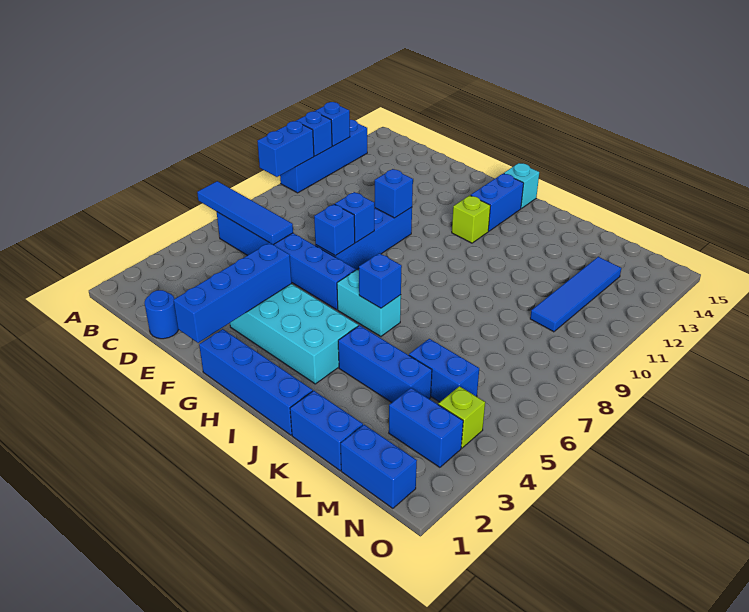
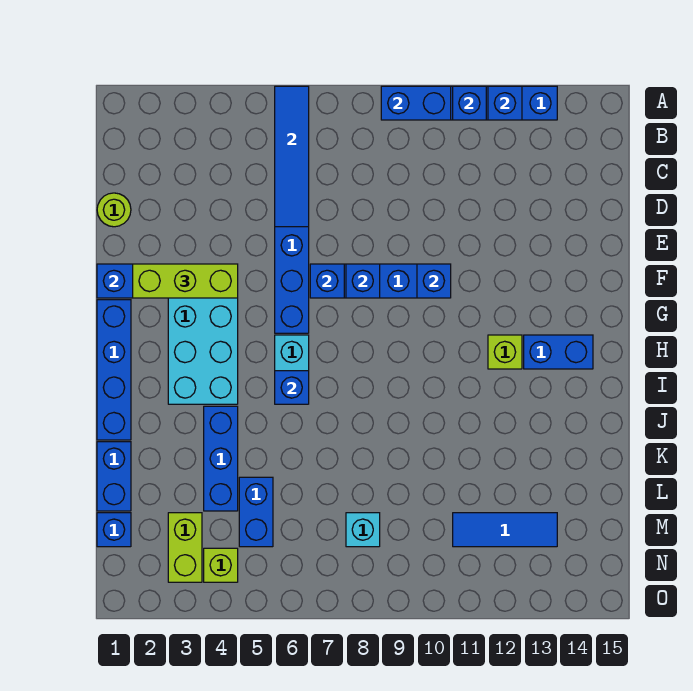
blue round brick D1 level 1 -> lime round brick D1 level 1
none -> lime brick F2:F4 level 3
cyan brick H15 level 1 -> cyan brick M8 level 1
blue brick M1:N1 level 1 -> blue brick M1 level 1
blue brick M3:N3 level 1 -> lime brick M3:N3 level 1
blue tile M10:M13 level 1 -> blue tile M11:M13 level 1

